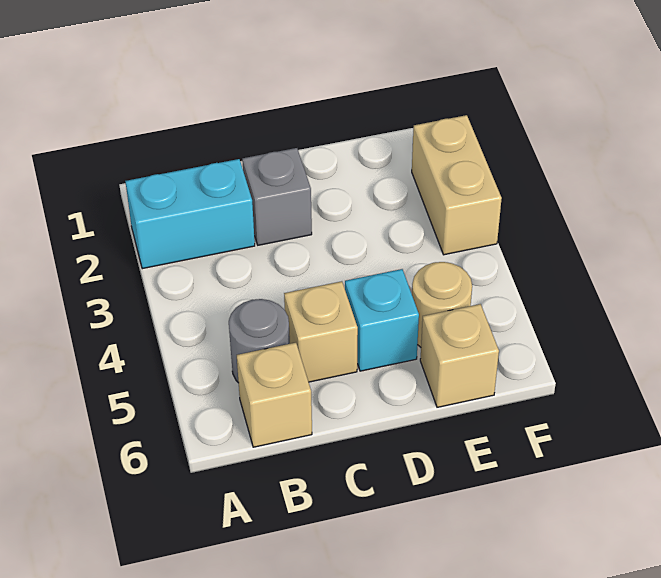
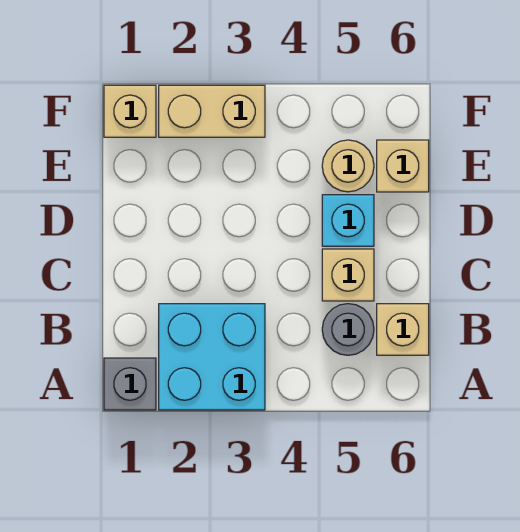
cyan brick A2:B2 level 1 -> cyan brick A2:B3 level 1
grey brick C2 level 1 -> grey brick A1 level 1
none -> tan brick F1 level 1

